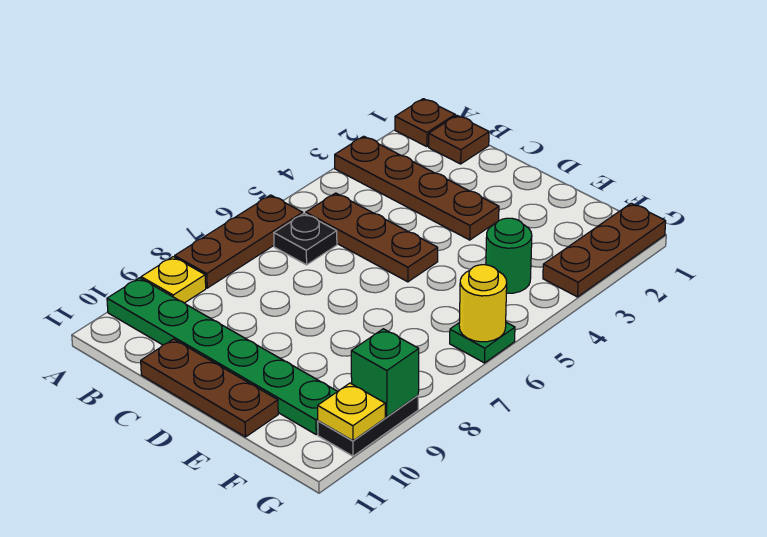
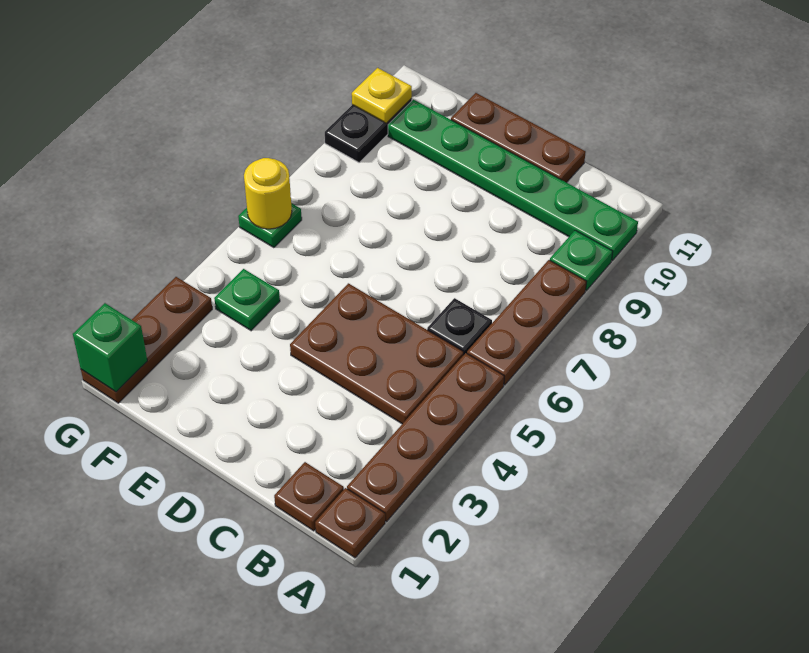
brown plate A3:D3 level 1 -> brown plate A2:A5 level 1
yellow plate A9 level 1 -> green plate A9 level 1
brown plate B5:D5 level 1 -> brown plate B4:D5 level 1
green round brick F4 level 1 -> green plate F4 level 1
green brick G9 level 2 -> green brick G1 level 2

